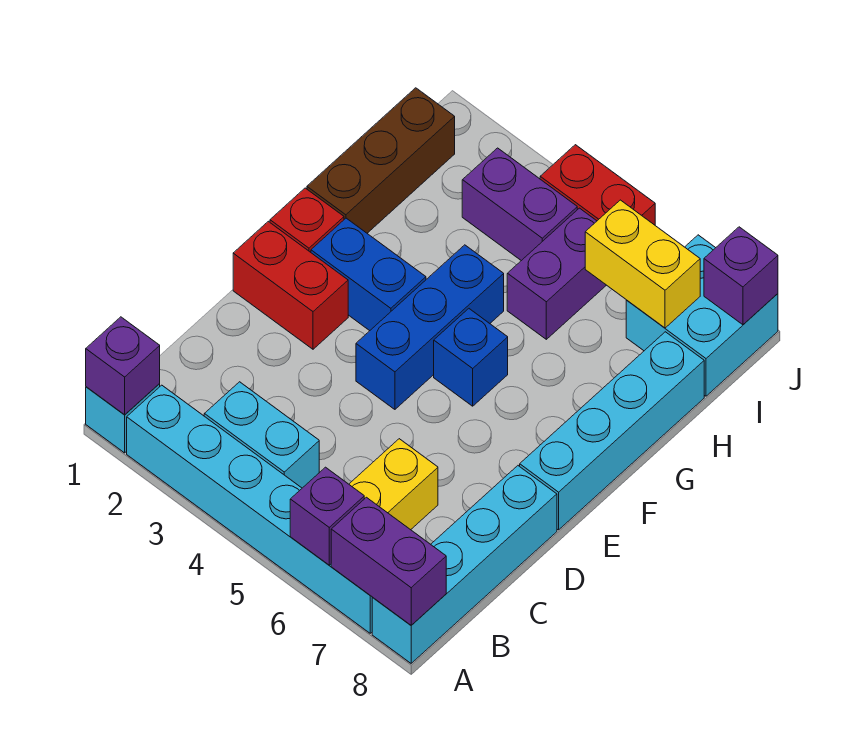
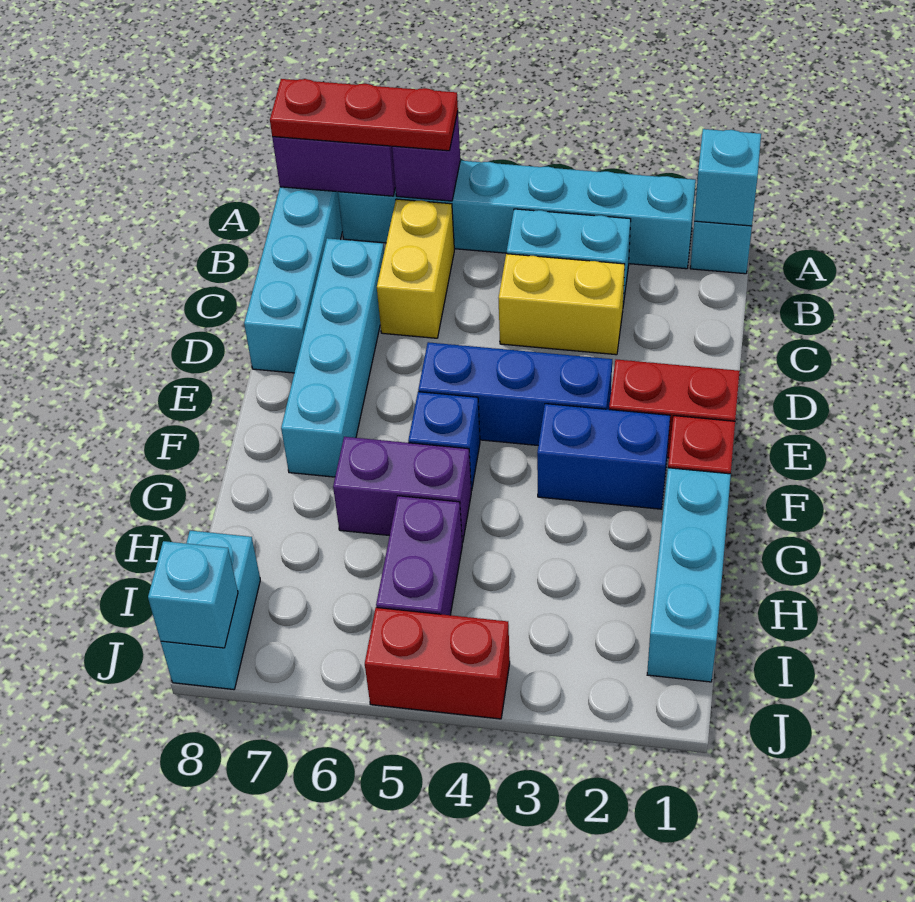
purple brick A1 level 2 -> cyan brick A1 level 2
none -> red plate A6:A8 level 3
blue brick E4:G4 level 1 -> blue brick E3:E5 level 1
cyan brick E8:H8 level 1 -> cyan brick C7:F7 level 1
brown brick G1:I1 level 1 -> cyan brick G1:I1 level 1
purple brick I3:I4 level 1 -> purple brick G5:G6 level 1
yellow brick I6:I7 level 2 -> yellow brick C3:C4 level 1
cyan brick I7:J8 level 1 -> cyan brick I8:J8 level 1
purple brick J8 level 2 -> cyan brick J8 level 2

